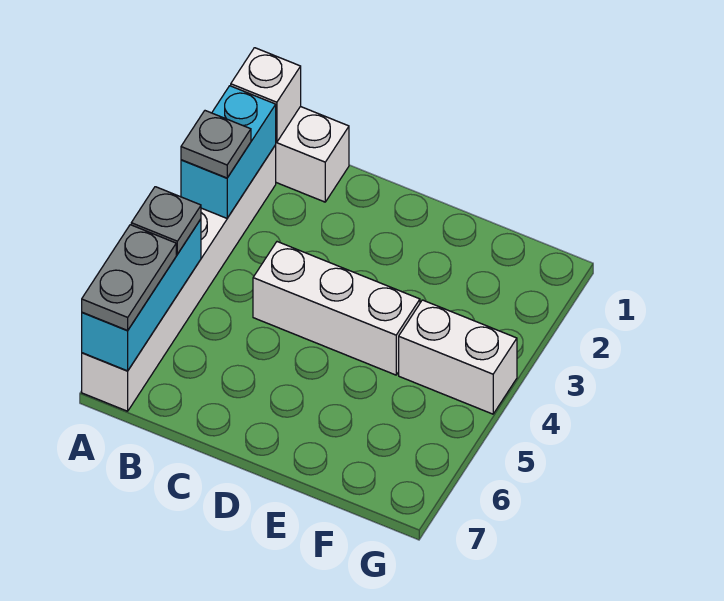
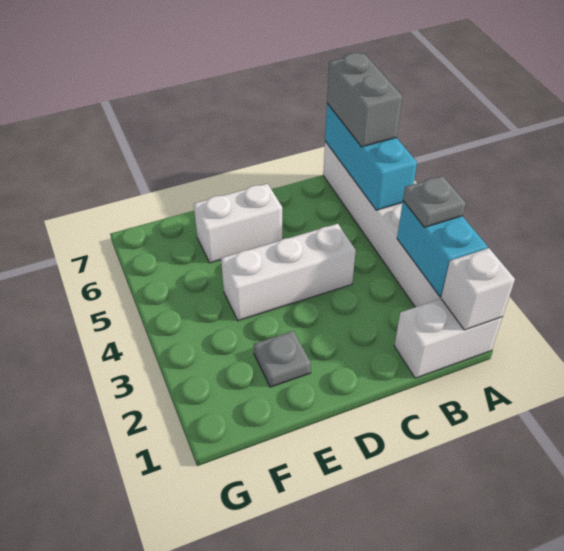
grey plate A5 level 3 -> grey plate E2 level 1
grey plate A6:A7 level 3 -> grey brick A6:A7 level 3
white brick F4:G4 level 1 -> white brick D6:E6 level 1

